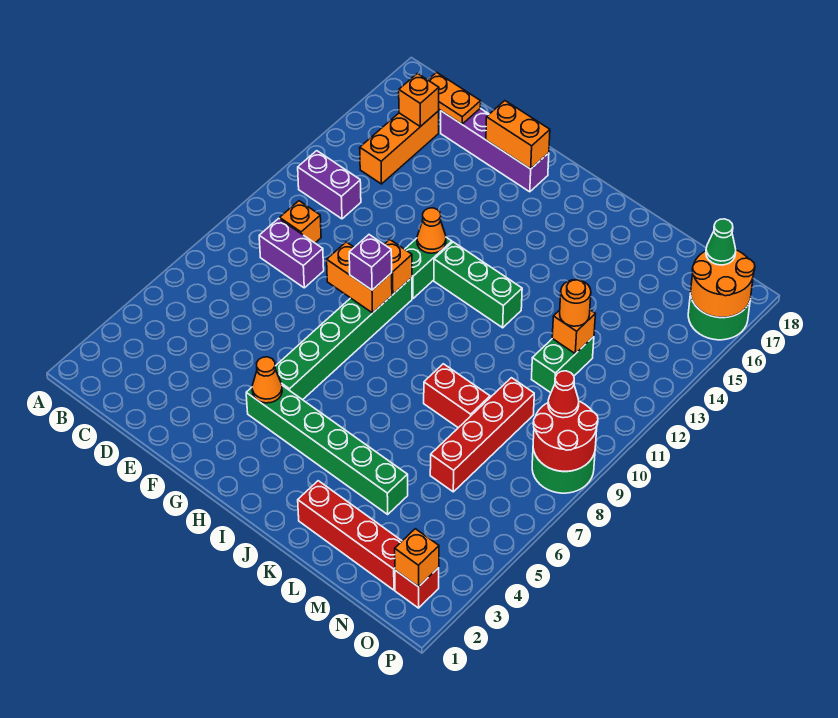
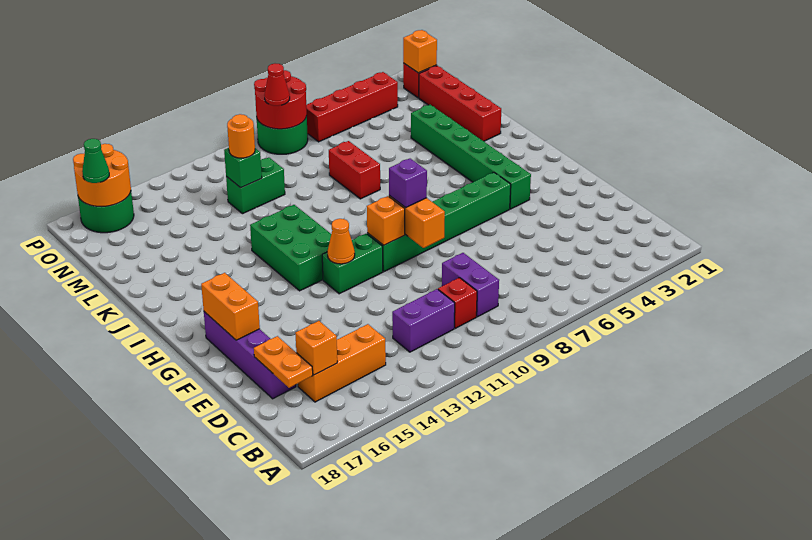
purple brick B12:C12 level 1 -> purple brick C11:C12 level 1
orange brick C10 level 1 -> red brick C10 level 1
orange cone G4 level 2 -> none
green brick H12:J12 level 1 -> green brick H12:J13 level 1
red brick M6:M9 level 1 -> red brick O4:O7 level 1
orange brick M12 level 2 -> green brick M12 level 2

